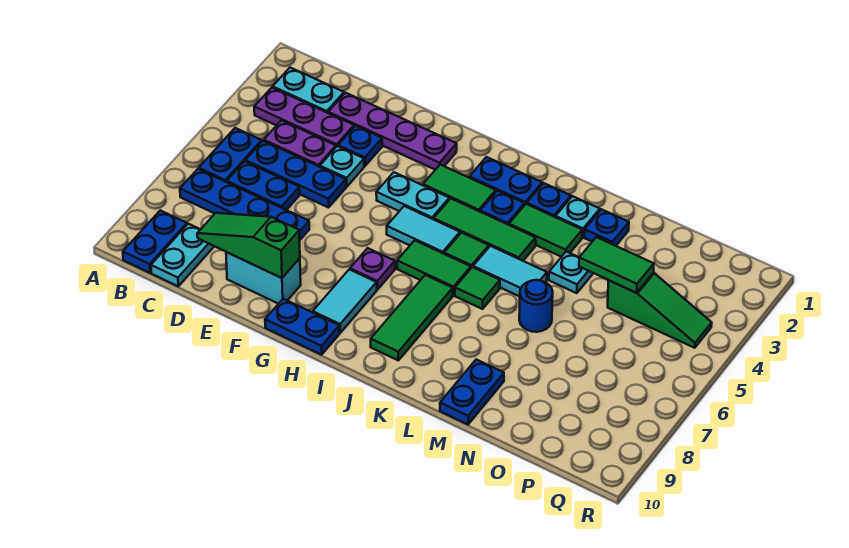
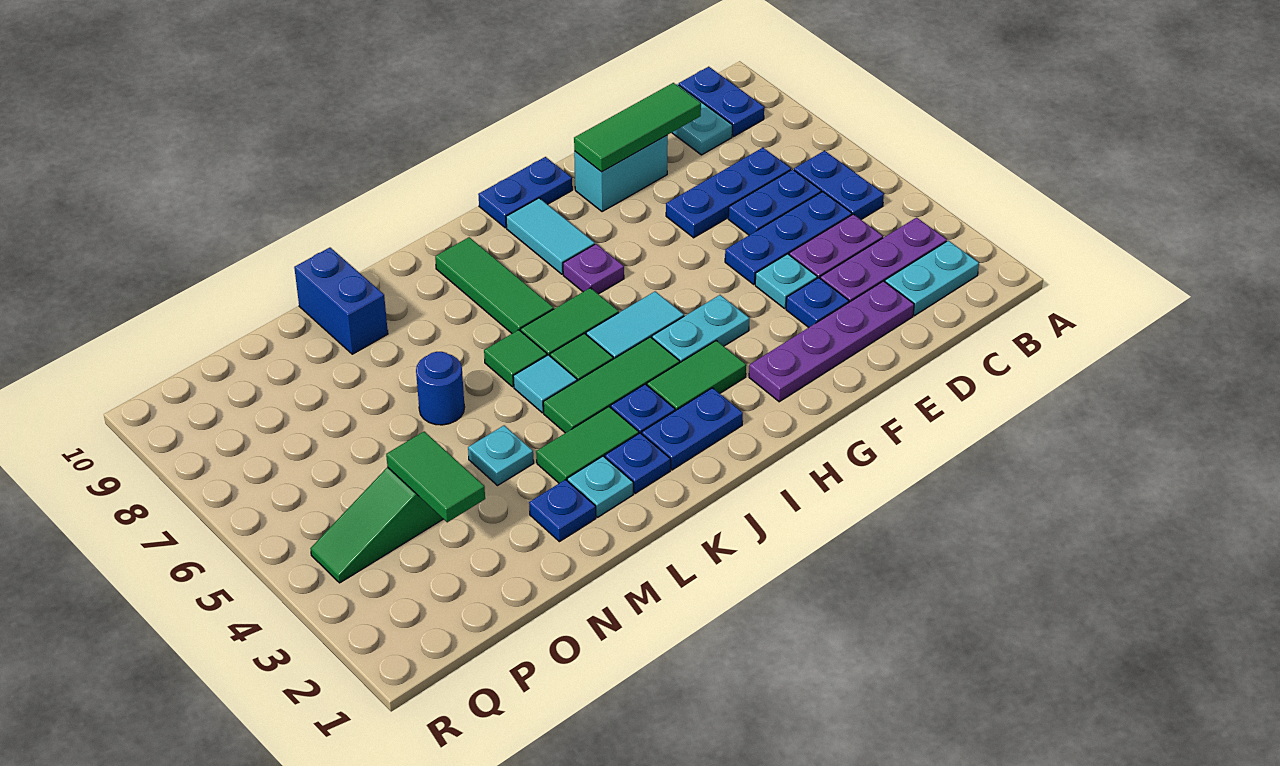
blue plate B7:E7 level 1 -> blue plate C7:E7 level 1
green slope D9:F9 level 2 top F -> green tile D9:F9 level 2
cyan tile K5:L5 level 1 -> cyan tile K5 level 1
blue plate M9:M10 level 1 -> blue brick M9:M10 level 1
green tile N4:O4 level 2 -> green tile O3:O4 level 2

